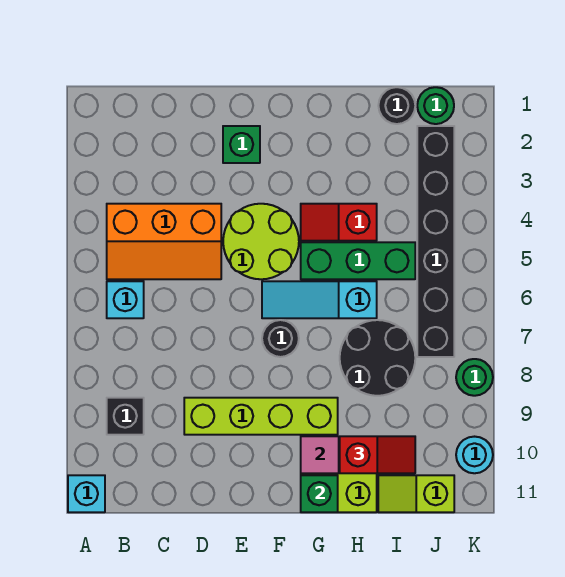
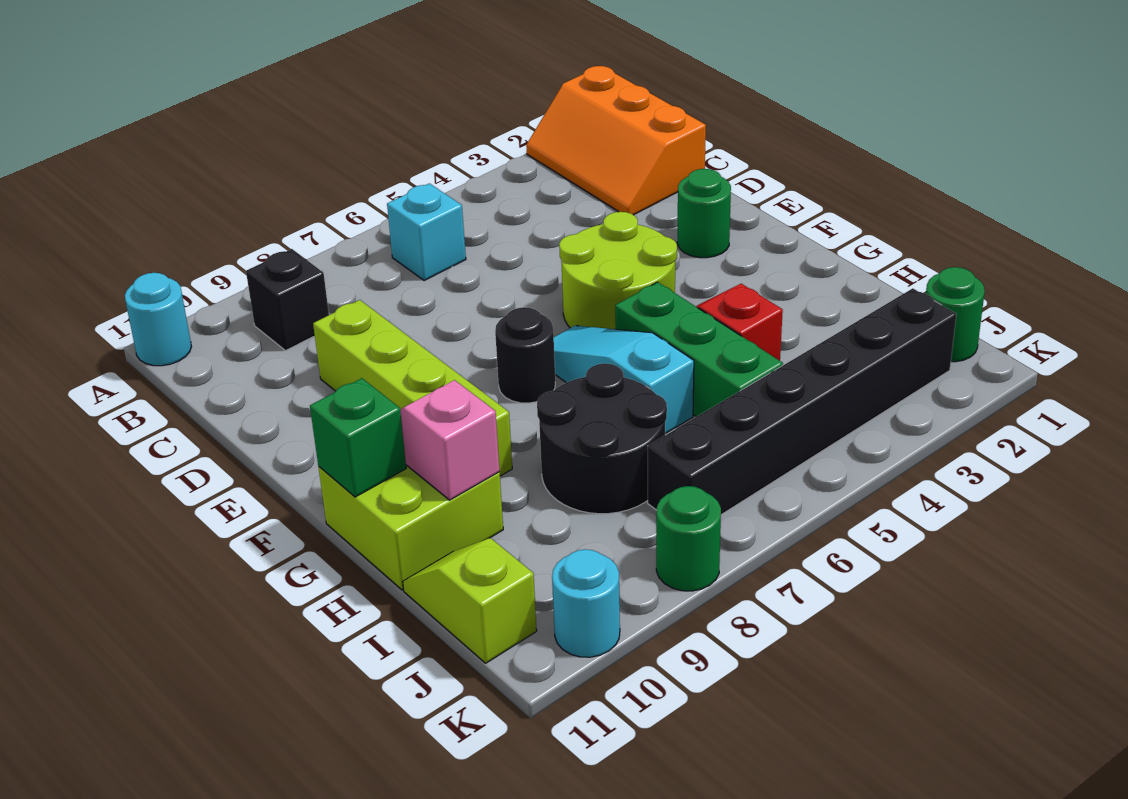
cyan brick A11 level 1 -> cyan round brick A11 level 1
orange slope B4:D5 level 1 top 4 -> orange slope A1:C2 level 1 top 1
green brick E2 level 1 -> green round brick E2 level 1
red slope H10:I10 level 3 top H -> none
black round brick I1 level 1 -> none

